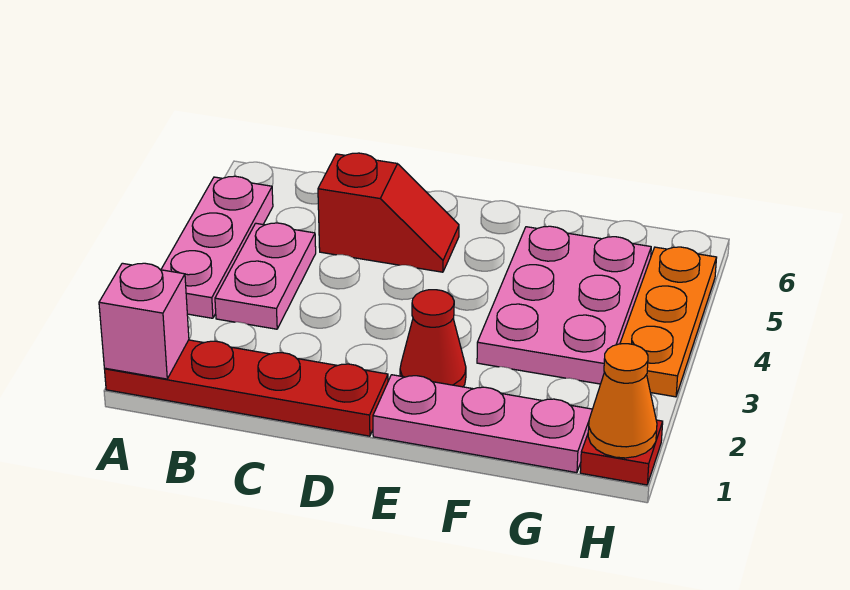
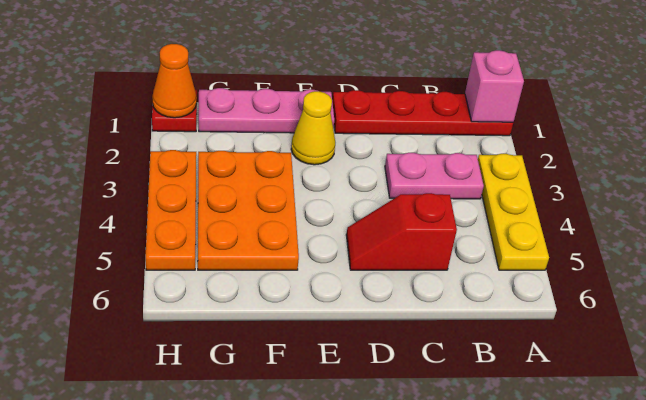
pink plate A3:A5 level 1 -> yellow plate A3:A5 level 1
pink plate B3:B4 level 1 -> pink plate B3:C3 level 1
red cone E2 level 1 -> yellow cone E2 level 1
pink plate F3:G5 level 1 -> orange plate F3:G5 level 1

